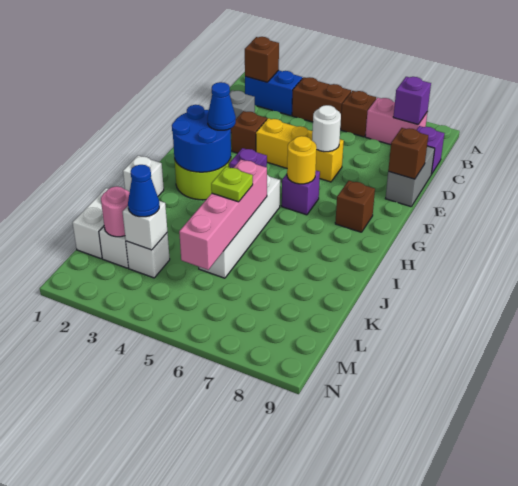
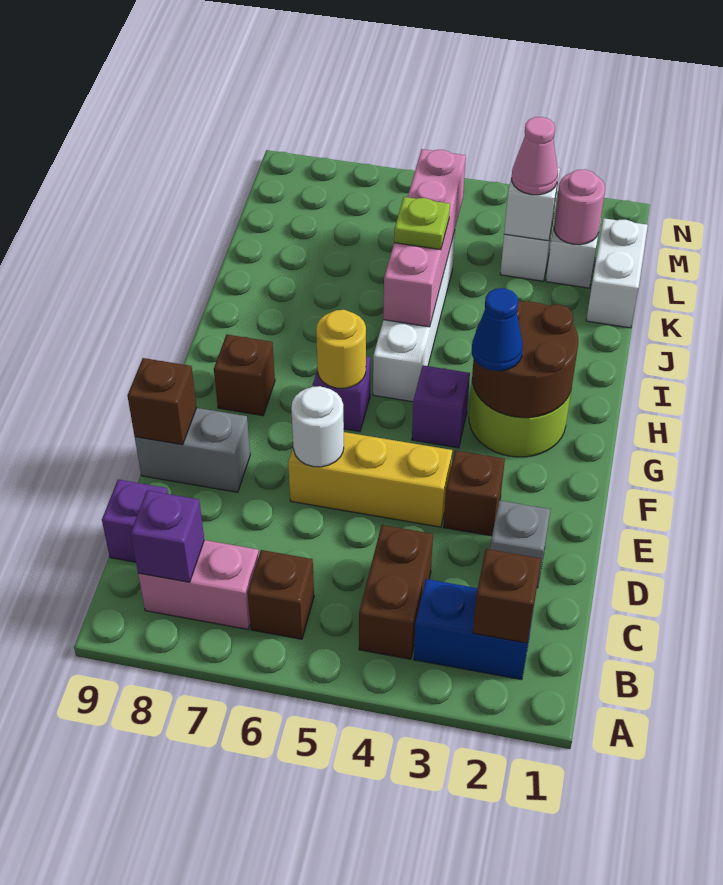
brown brick B4:B5 level 1 -> brown brick B4:C4 level 1
grey brick D9:E9 level 1 -> grey brick E8:E9 level 1
blue round brick G2:H3 level 2 -> brown round brick G2:H3 level 2
white brick I1 level 1 -> none
blue cone L3 level 3 -> pink cone L3 level 3

